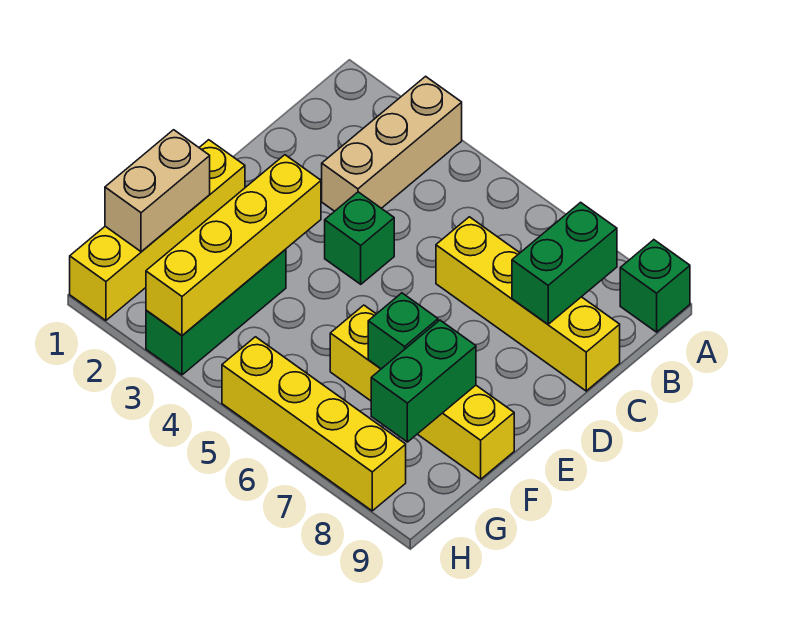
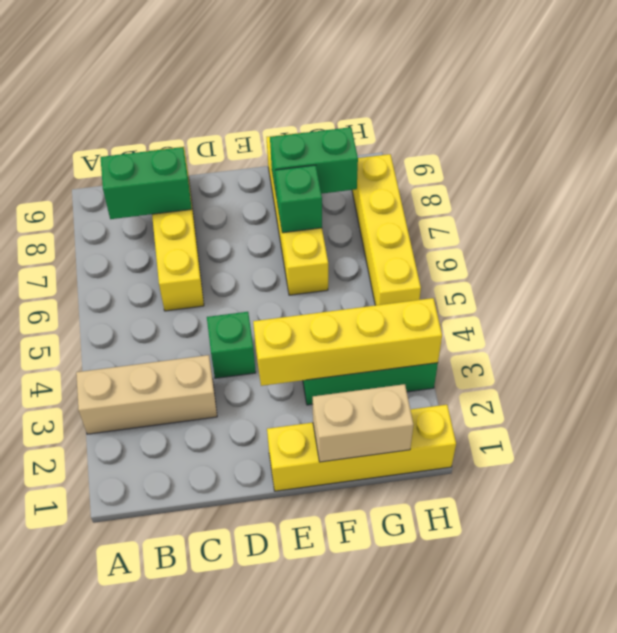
green brick A9 level 1 -> none

